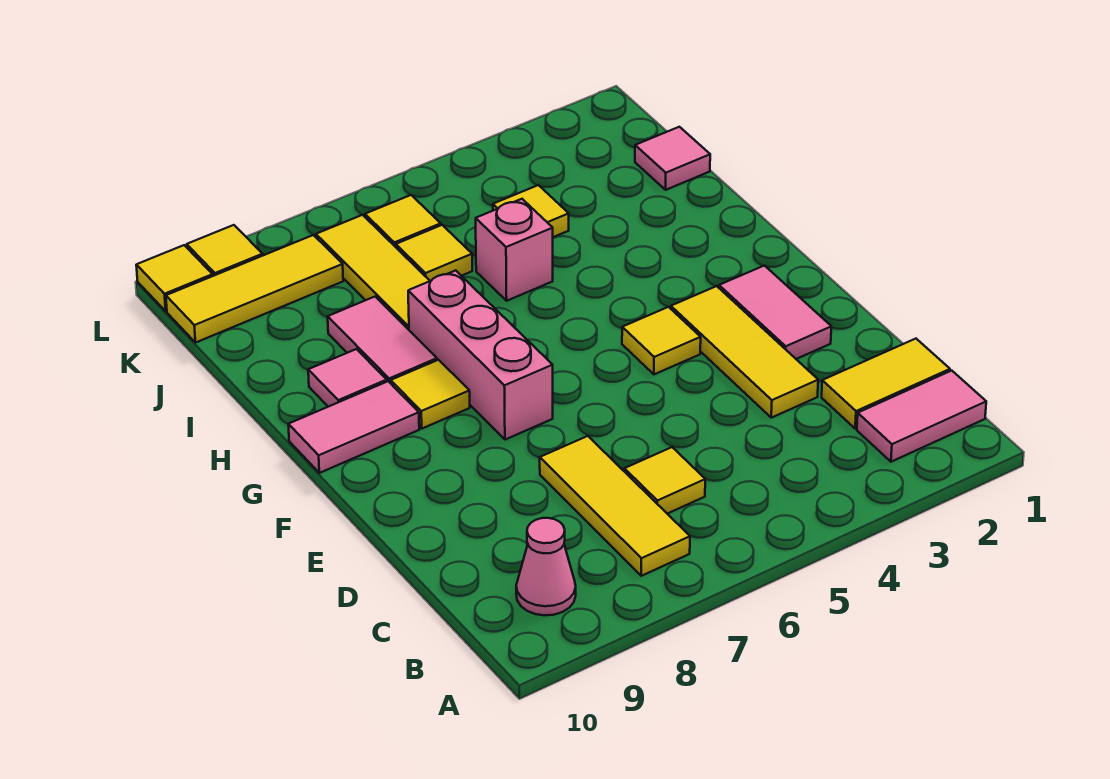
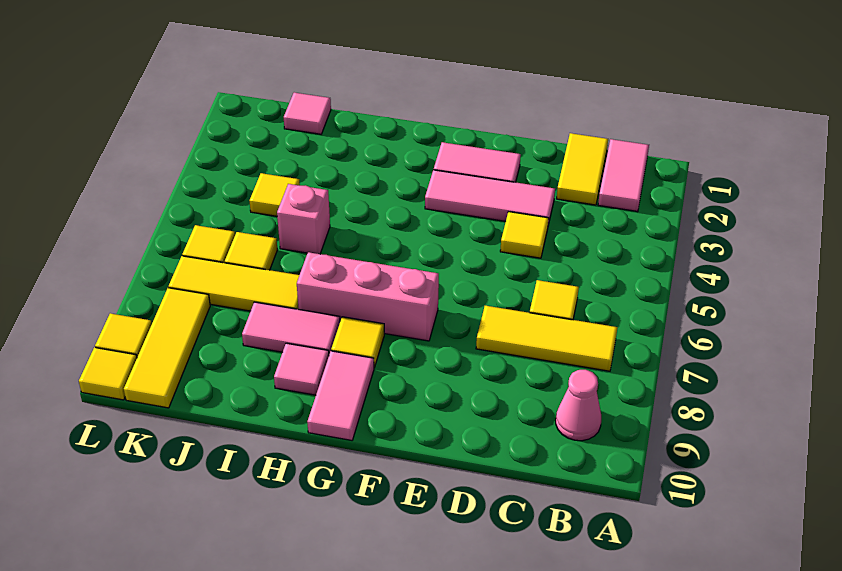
yellow tile D3:F3 level 1 -> pink tile D3:F3 level 1
yellow tile F4 level 1 -> yellow tile D4 level 1

